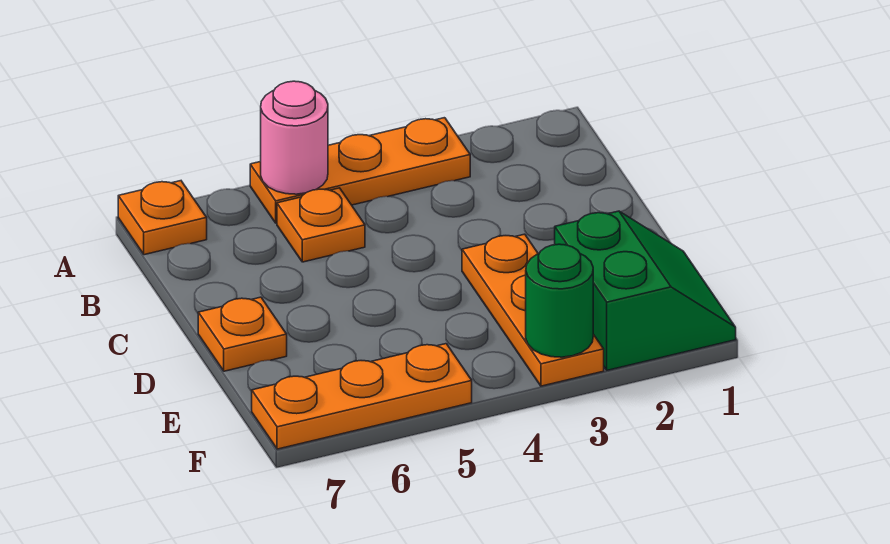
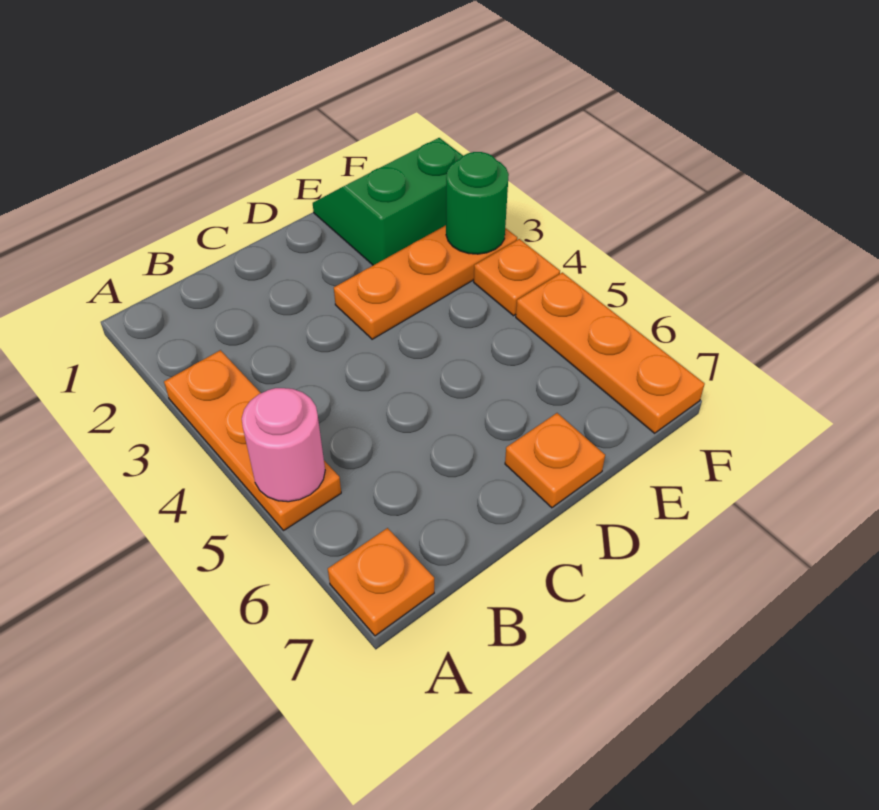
orange plate B5 level 1 -> orange plate F4 level 1

